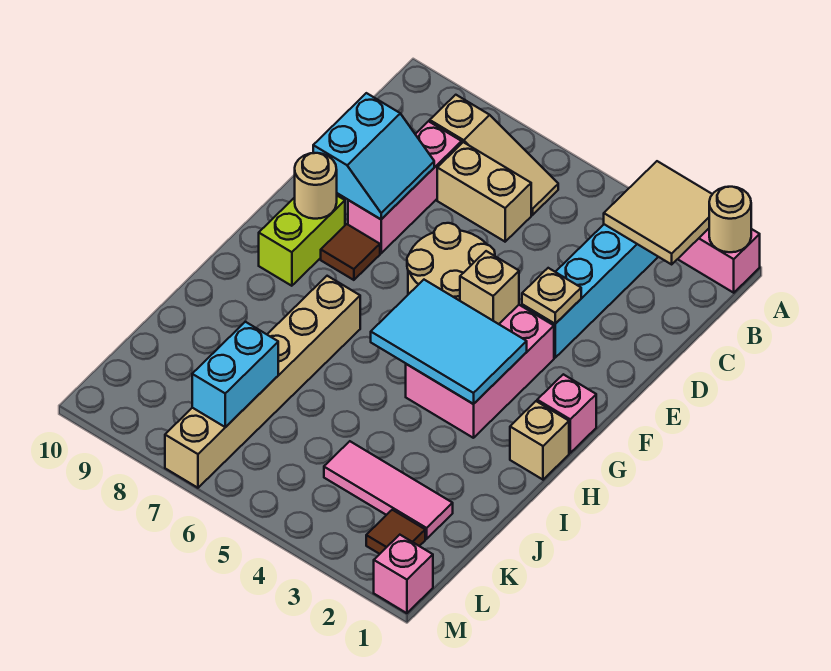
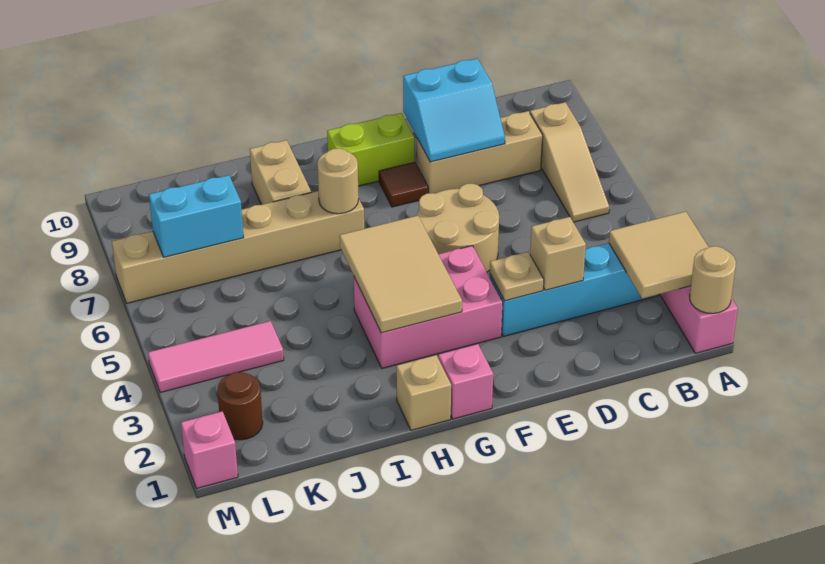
tan brick C6:C7 level 1 -> tan brick I8:I9 level 1
pink brick C8:E8 level 1 -> tan brick C8:E8 level 1
tan brick F4 level 2 -> tan brick D3 level 2
tan round brick F9 level 2 -> tan round brick H7 level 2
cyan tile G3:H5 level 2 -> tan tile G3:H5 level 2
pink tile K2:K4 level 1 -> pink tile K4:M4 level 1
brown tile L2 level 1 -> brown round brick L2 level 1

